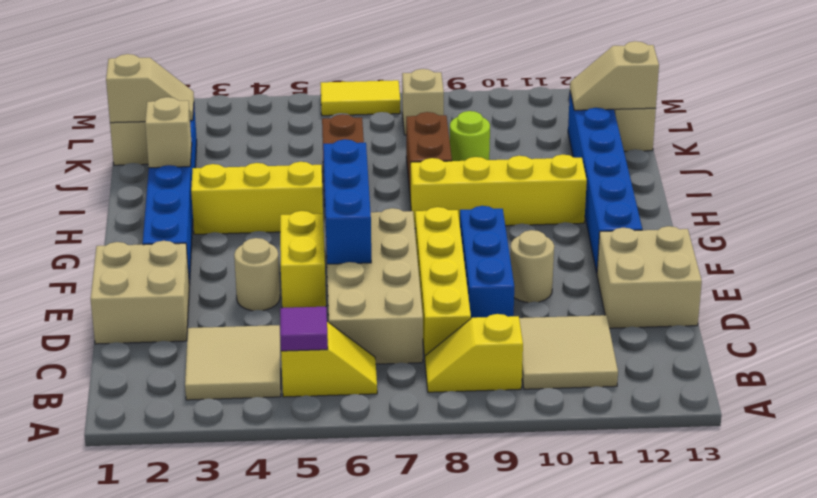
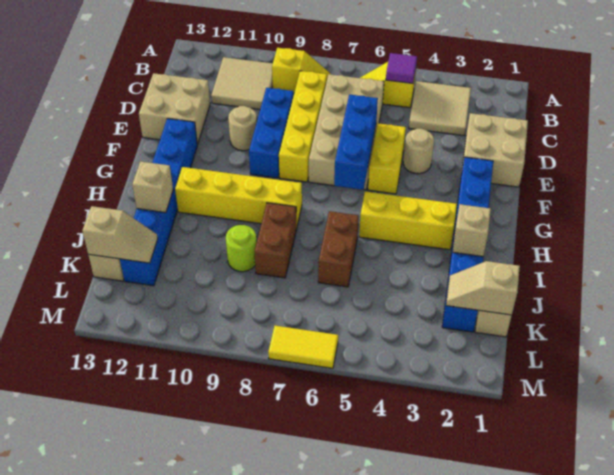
tan brick L8 level 1 -> tan brick I12 level 2

